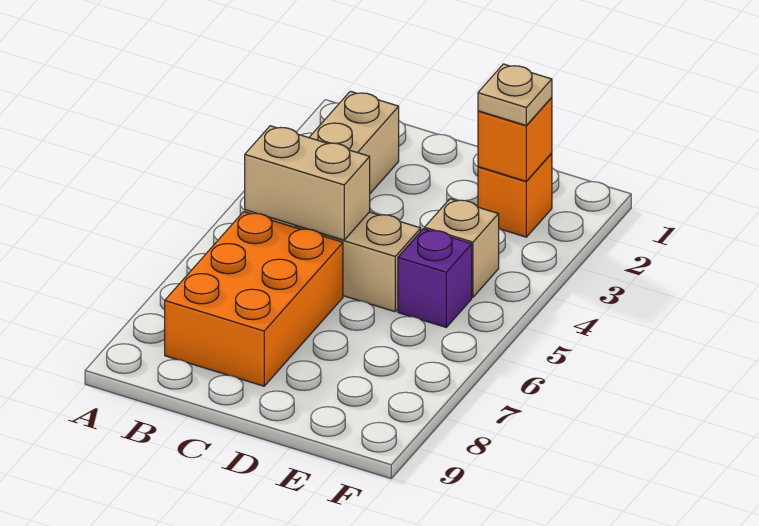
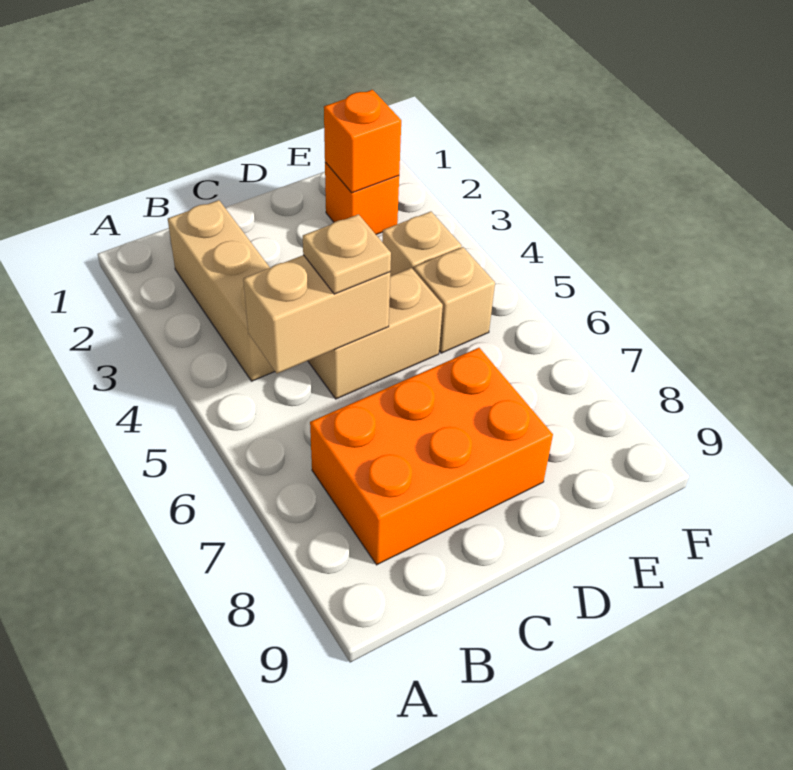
orange brick B6:C8 level 1 -> orange brick B7:D8 level 1
tan plate E2 level 3 -> tan plate C5 level 3
purple brick E5 level 1 -> tan brick E5 level 1

